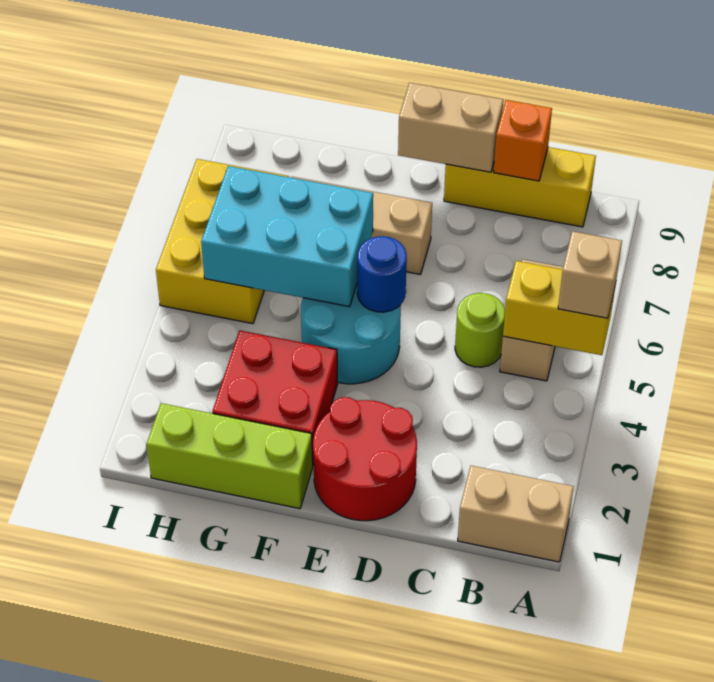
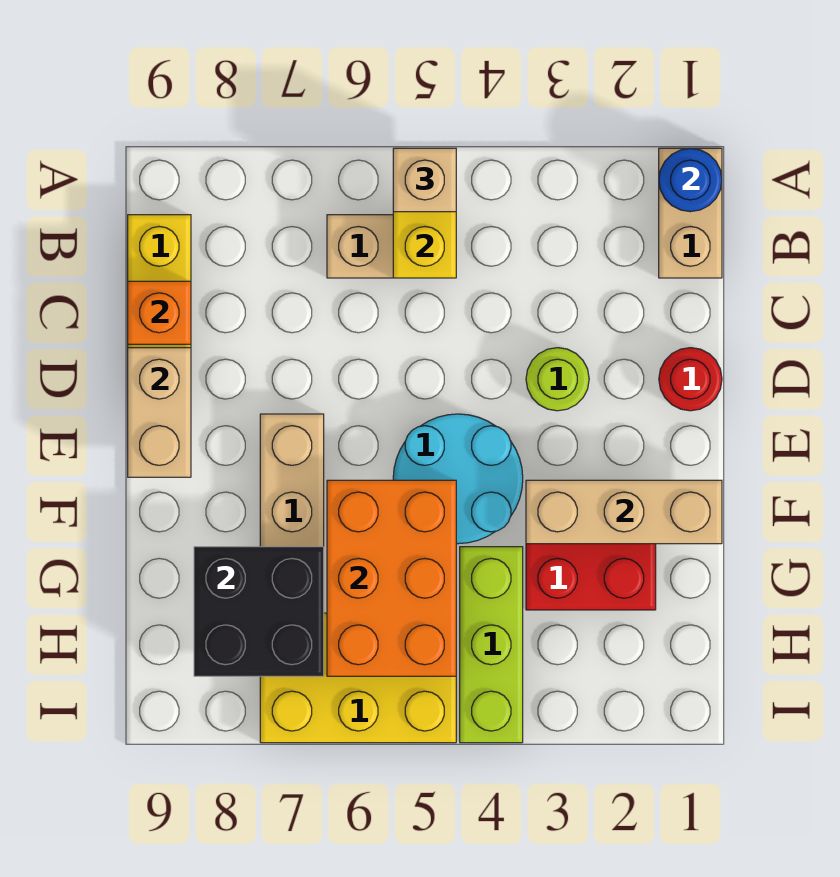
lime round brick C5 level 1 -> lime round brick D3 level 1
red round brick D1:E2 level 1 -> red round brick D1 level 1
blue round brick E5 level 2 -> blue round brick A1 level 2
lime brick F1:H1 level 1 -> lime brick G4:I4 level 1
none -> tan brick F1:F3 level 2
cyan brick F5:H6 level 2 -> orange brick F5:H6 level 2
none -> black brick G7:H8 level 2

